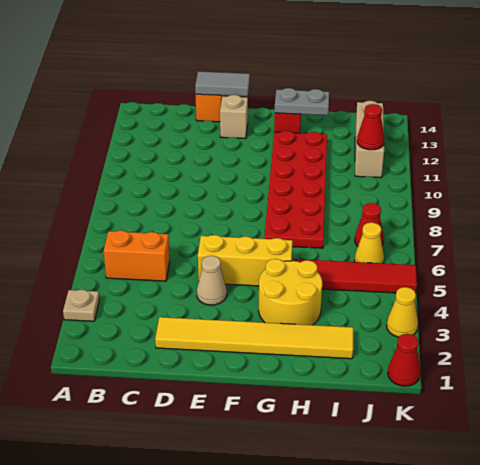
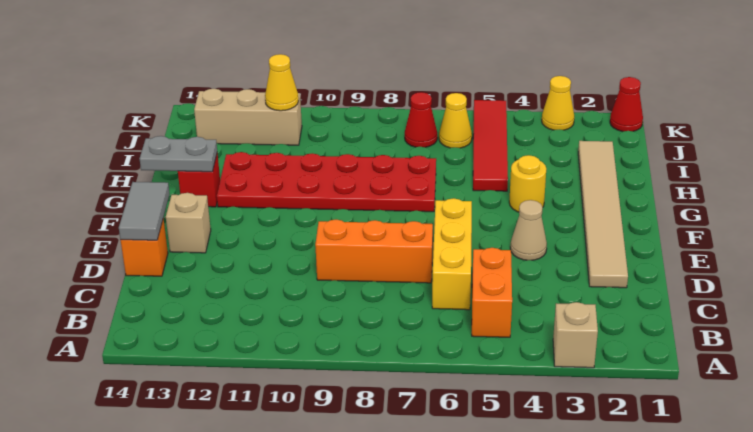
tan plate A3 level 1 -> tan brick A3 level 1
yellow tile D2:I2 level 1 -> tan tile D2:I2 level 1
none -> orange brick D7:D9 level 1
yellow brick E5:G5 level 1 -> yellow brick C6:E6 level 1
yellow round brick G3:H4 level 1 -> yellow round brick G4 level 1
grey plate G13:H13 level 2 -> grey plate G13:G14 level 2
red cone J11 level 2 -> yellow cone J11 level 2

